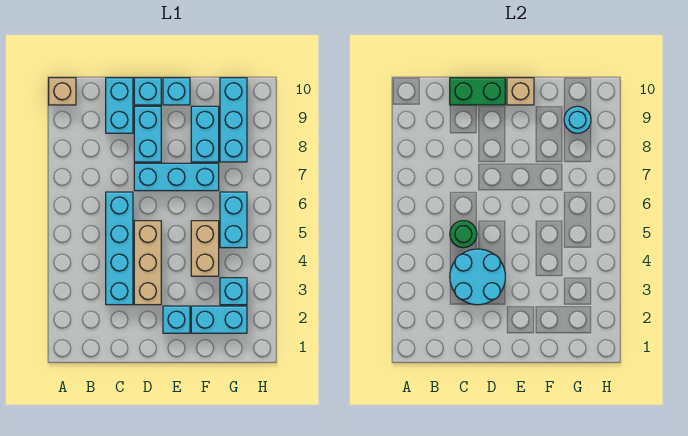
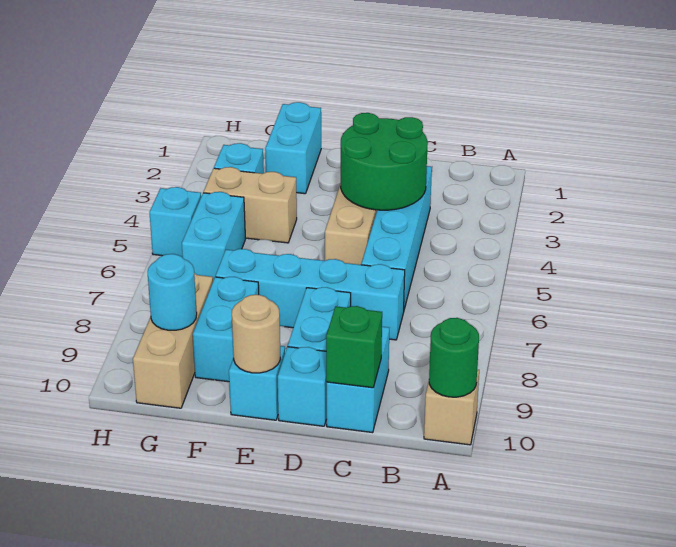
cyan round brick C3:D4 level 2 -> green round brick C3:D4 level 2
green round brick C5 level 2 -> green round brick A10 level 2
green brick C10:D10 level 2 -> green brick C10 level 2
cyan brick D7:F7 level 1 -> cyan brick C7:F7 level 1
cyan brick E2 level 1 -> cyan brick H5 level 1
tan brick E10 level 2 -> tan round brick E10 level 2
cyan brick F2:G2 level 1 -> cyan brick F1:F2 level 1
tan brick F4:F5 level 1 -> tan brick F4:G4 level 1
cyan brick G8:G10 level 1 -> tan brick G8:G10 level 1

